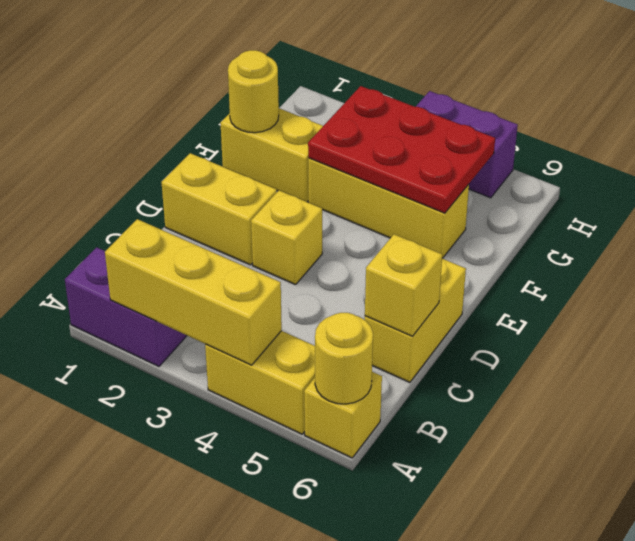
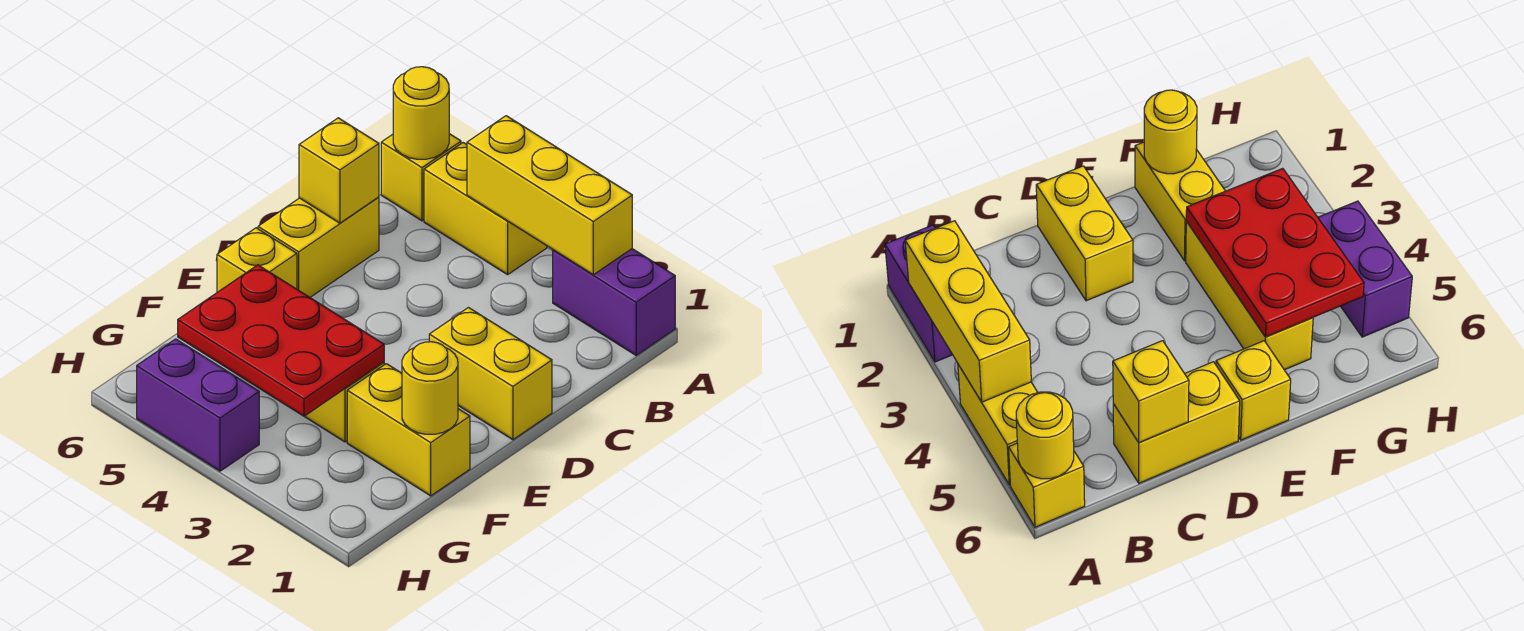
yellow brick D3 level 1 -> yellow brick E6 level 1

